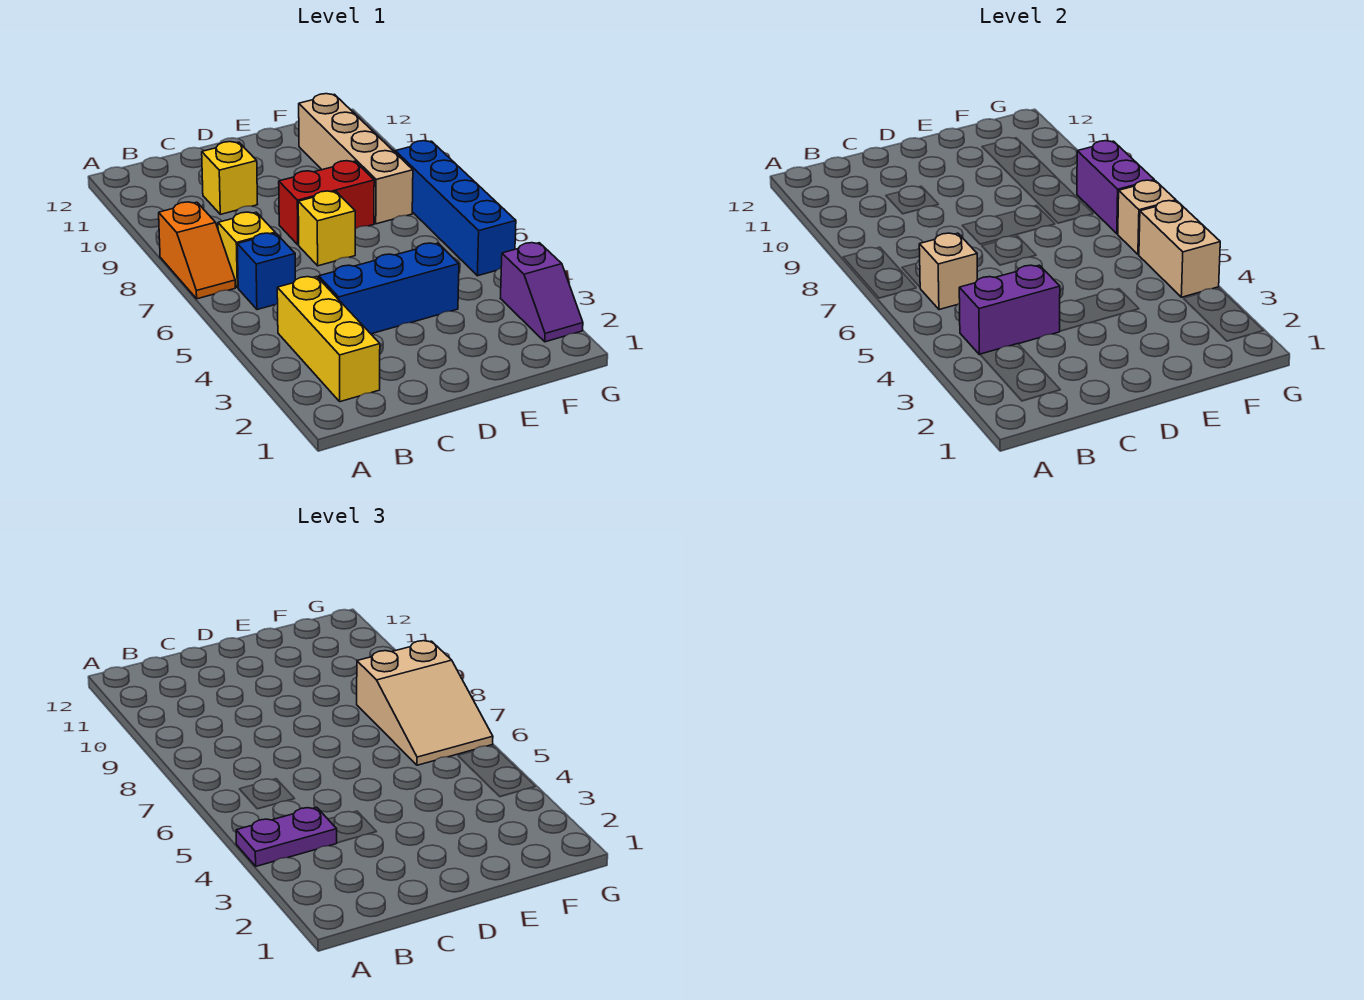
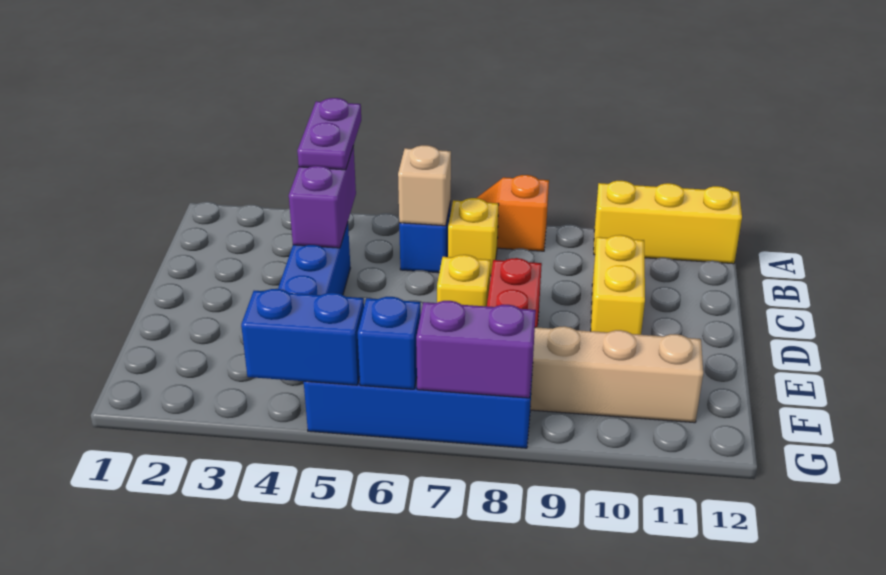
yellow brick B2:B4 level 1 -> yellow brick A10:A12 level 1
yellow brick C10 level 1 -> yellow brick C10:D10 level 1
tan slope F6:G8 level 3 top 8 -> none
purple slope G2:G3 level 1 top 3 -> none
tan brick G4:G5 level 2 -> blue brick G4:G5 level 2
tan brick G6 level 2 -> blue brick G6 level 2

